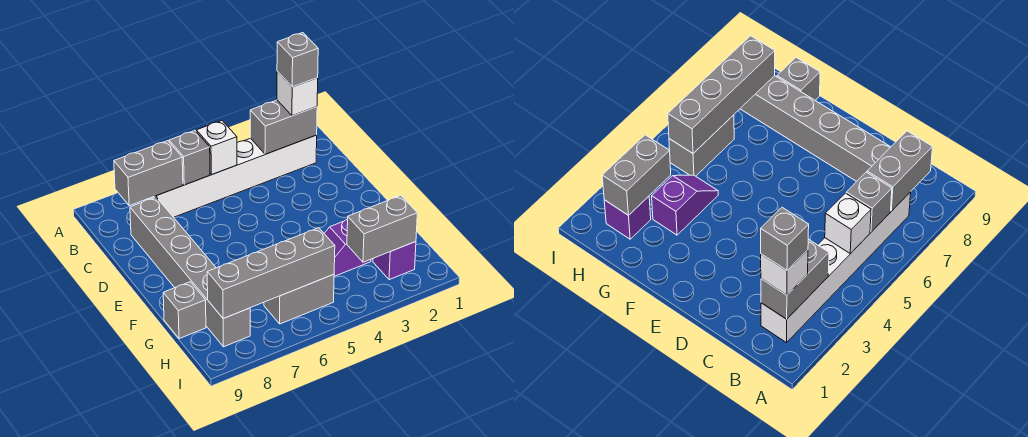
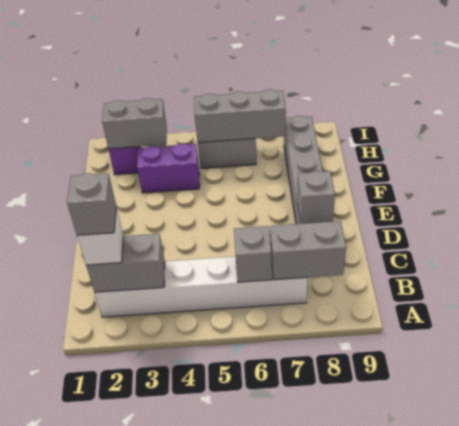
white brick B5 level 2 -> none
purple slope G3:G4 level 1 top 3 -> purple brick G3:G4 level 1
grey brick G9 level 1 -> grey brick D8 level 2
grey brick H5:H8 level 2 -> grey brick H5:H7 level 2

